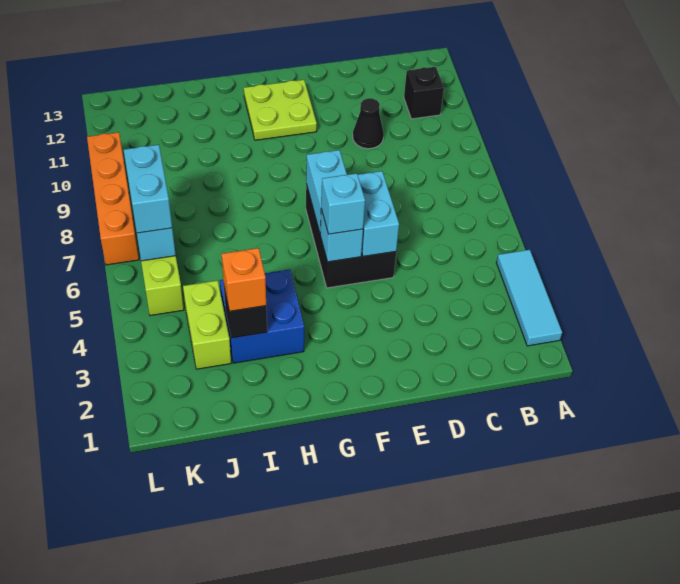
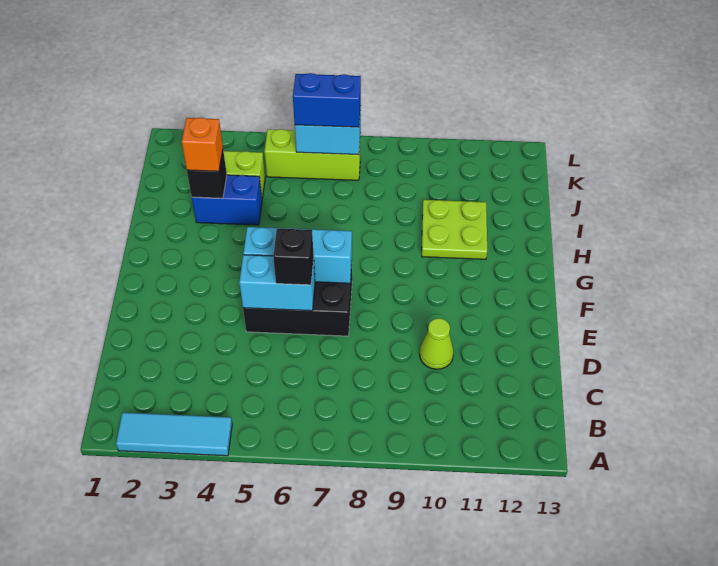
black brick B11 level 1 -> black brick E6 level 3
black cone D10 level 1 -> lime cone D10 level 1
cyan brick F5 level 3 -> none
lime plate F11:G12 level 1 -> lime plate H10:I11 level 1
blue brick H3:I4 level 1 -> blue brick I3:I4 level 1
cyan brick K6:K7 level 3 -> blue brick K6:K7 level 3
orange brick L7:L10 level 1 -> none

